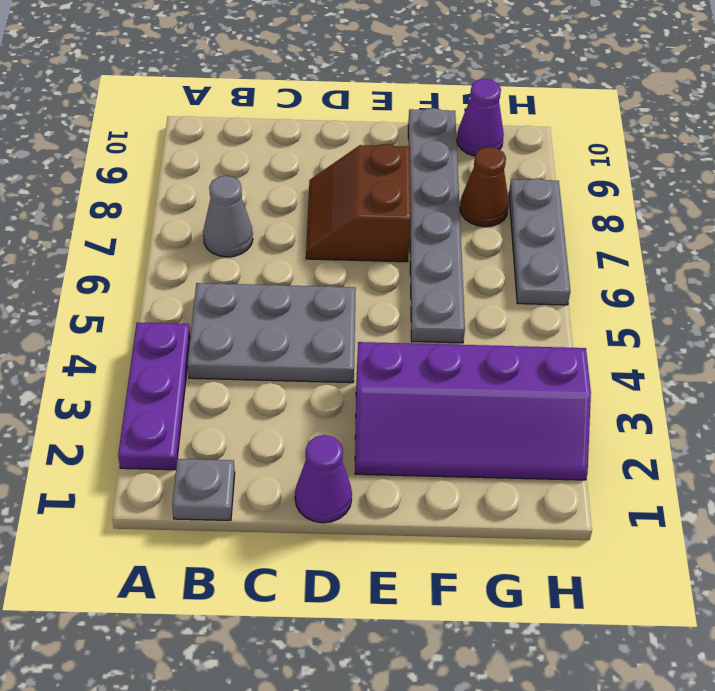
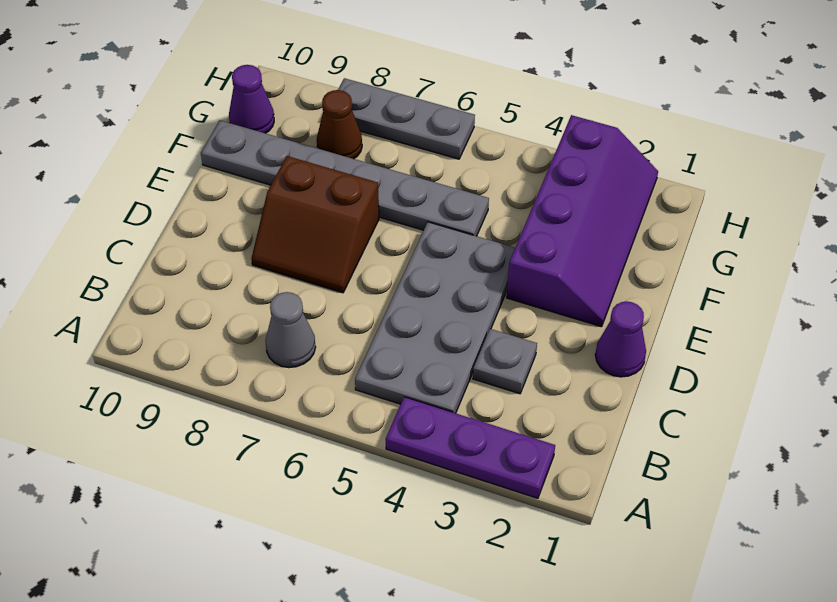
grey plate B1 level 1 -> grey plate C3 level 1
grey plate B4:D5 level 1 -> grey plate B4:E5 level 1

